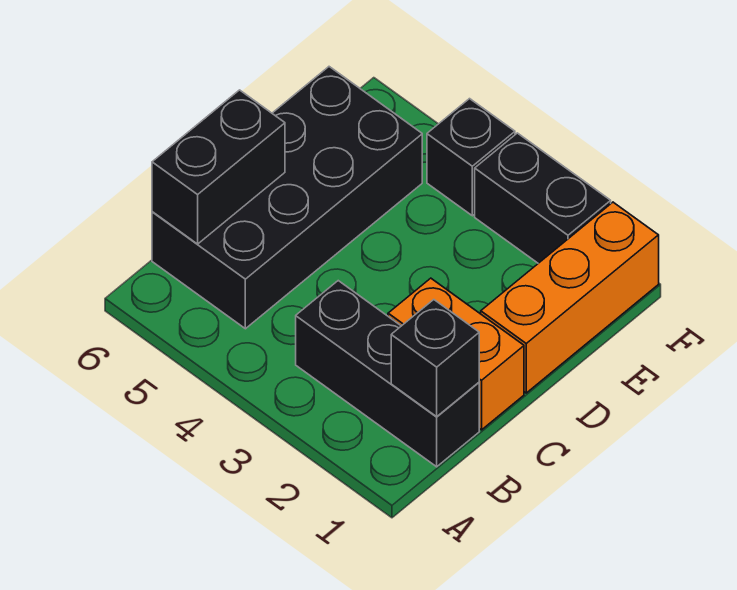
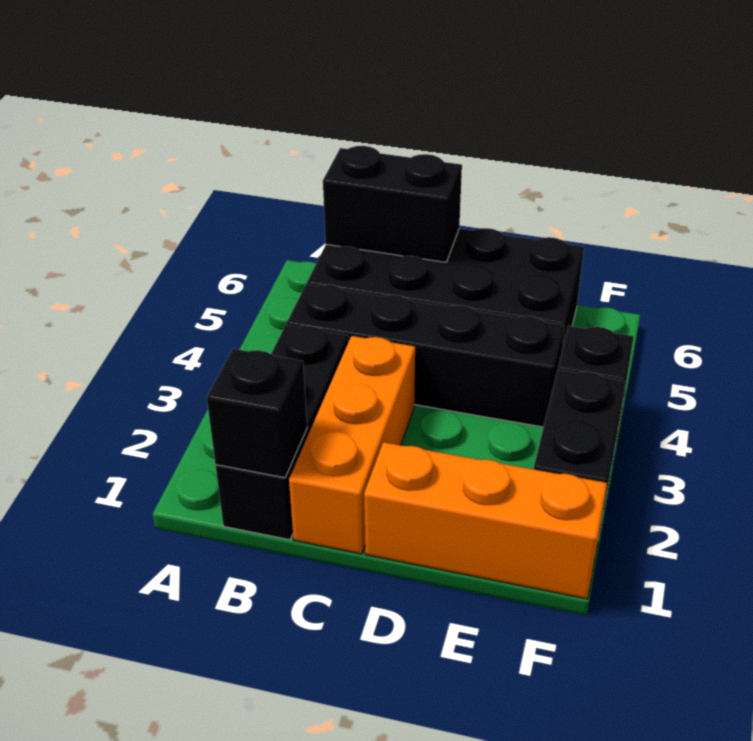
none -> black brick B4:E4 level 1
orange brick C1:C2 level 1 -> orange brick C1:C3 level 1

